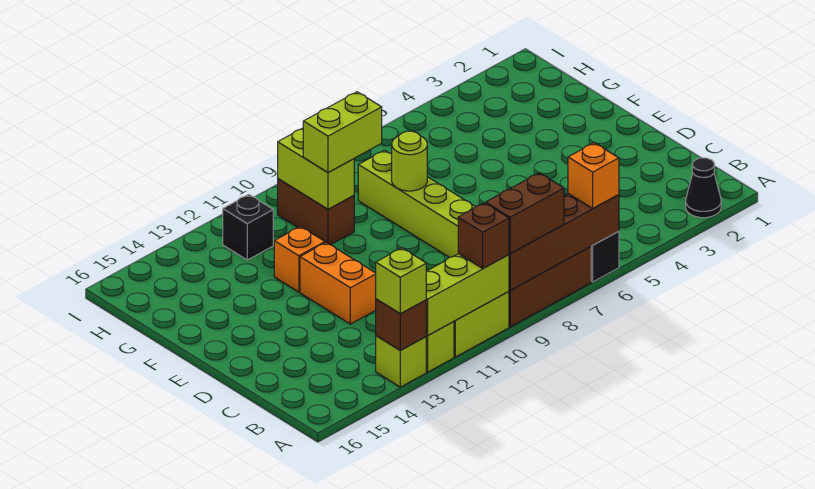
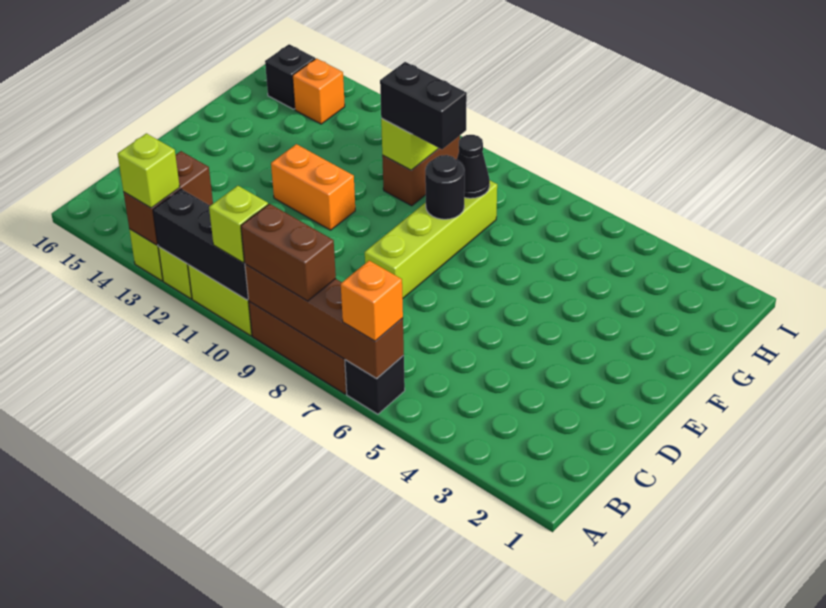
black cone A2 level 1 -> black cone G8 level 2
lime brick A10:A12 level 2 -> black brick A10:A12 level 2
brown brick A10 level 3 -> lime brick A10 level 3
brown brick A13 level 2 -> brown brick A13:B13 level 2
orange brick D12:E12 level 1 -> orange brick E11:E12 level 1
lime round brick F8 level 2 -> black round brick F8 level 2
orange brick F12 level 1 -> orange brick H14 level 1
lime brick G9:G10 level 3 -> black brick G9:G10 level 3
black brick H12 level 1 -> black brick H15 level 1

